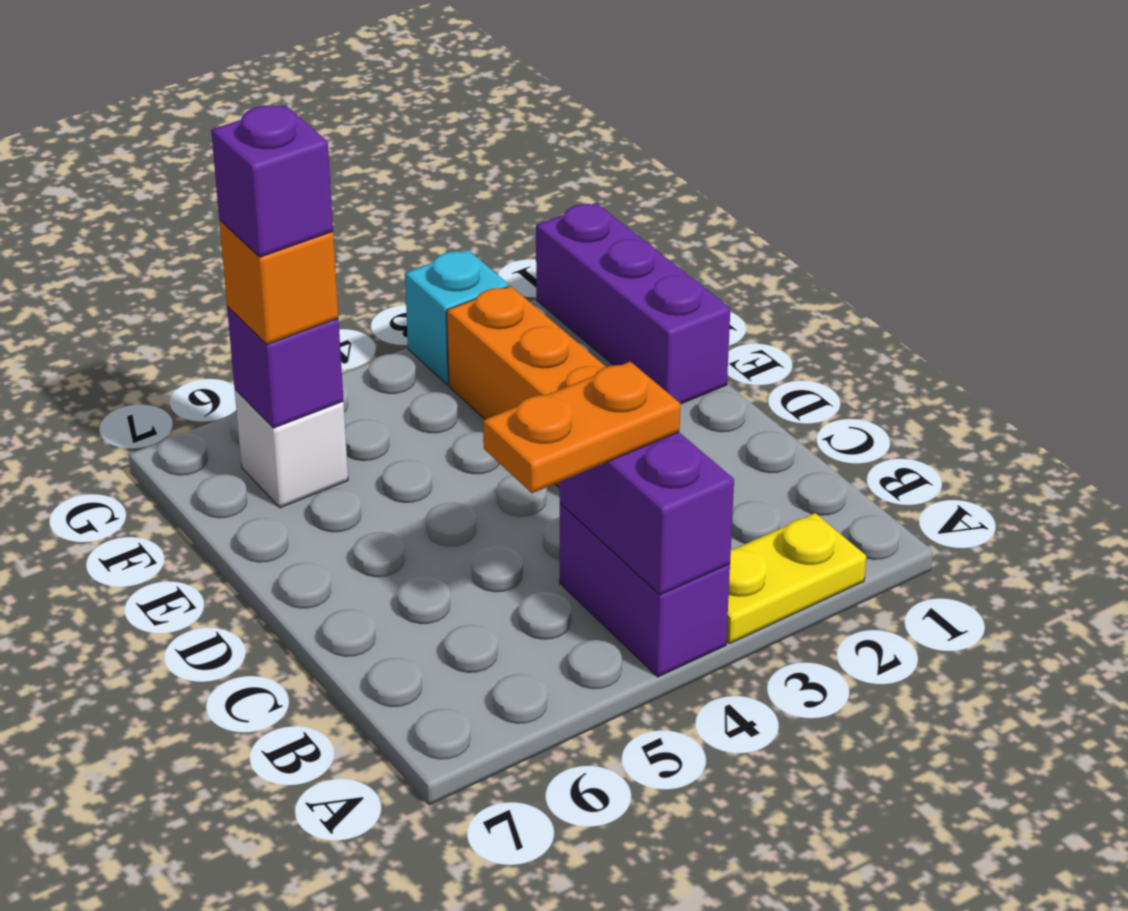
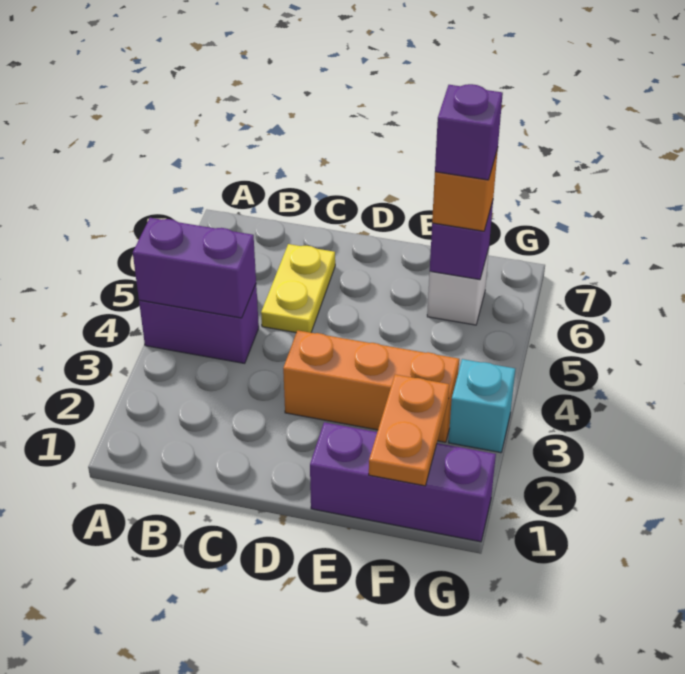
yellow plate A2:A3 level 1 -> yellow plate C5:C6 level 1
orange plate B4:B5 level 3 -> orange plate F1:F2 level 2

